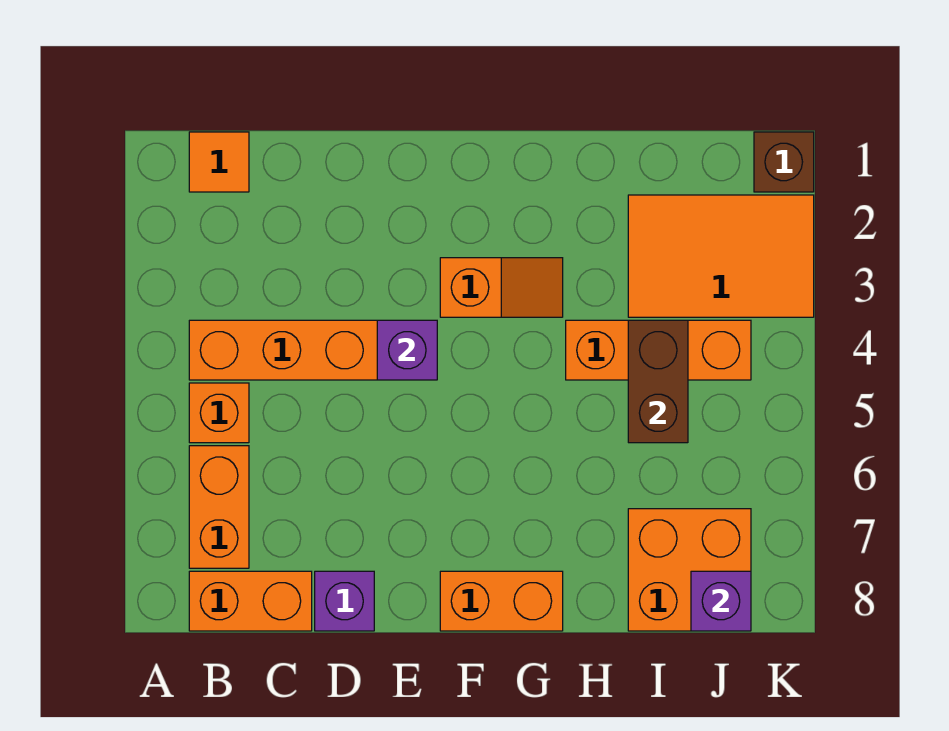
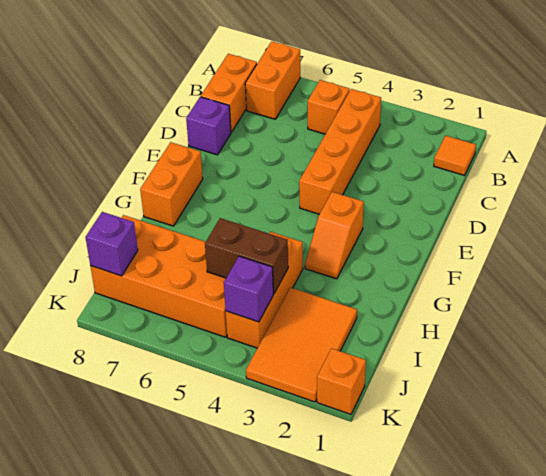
orange brick B6:B7 level 1 -> orange brick A7:B7 level 1
purple brick E4 level 2 -> purple brick J4 level 2
orange brick I7:J8 level 1 -> orange brick I5:J8 level 1
brown brick K1 level 1 -> orange brick K1 level 1

